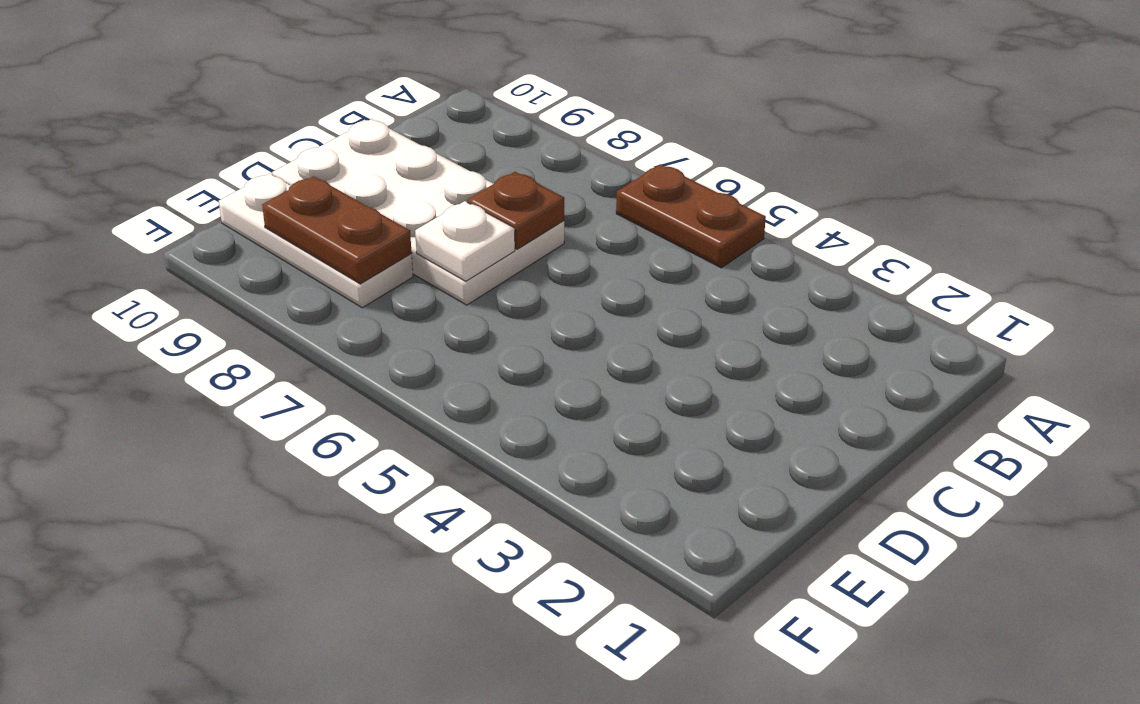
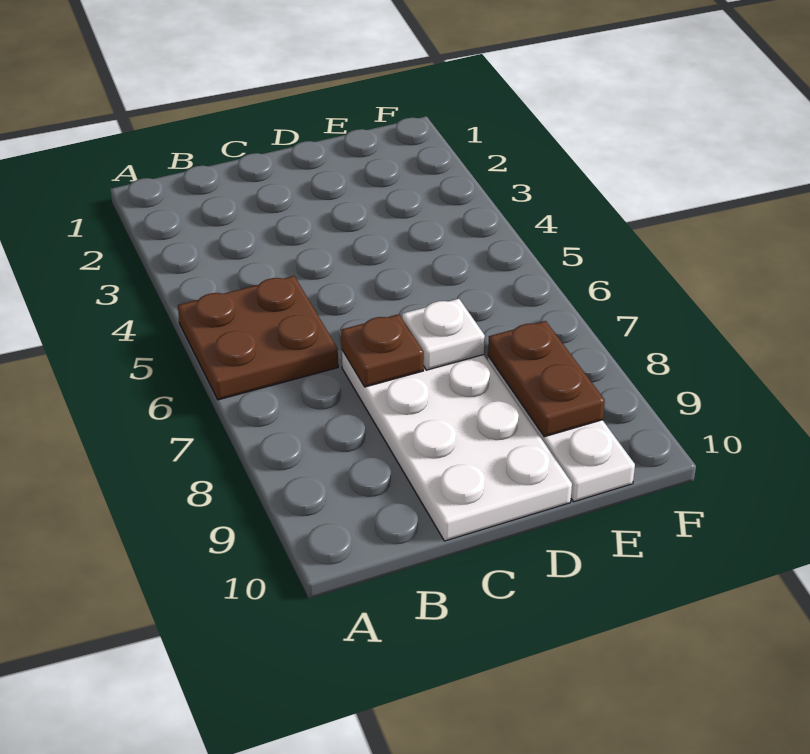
brown plate A5:A6 level 1 -> brown plate A5:B6 level 1

